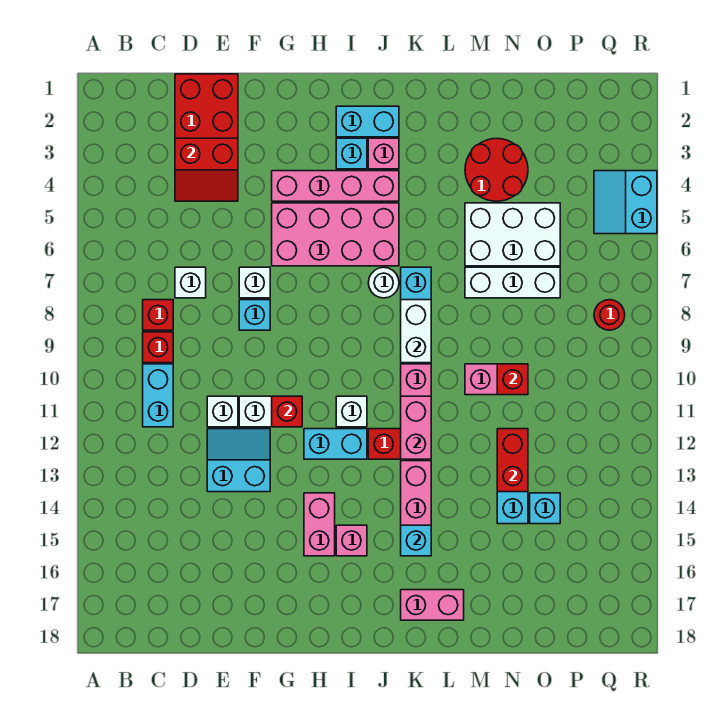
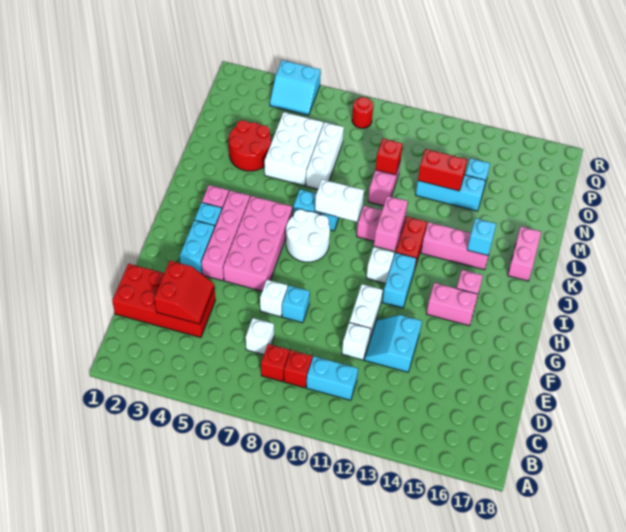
red brick G11 level 2 -> none
cyan brick I2:J2 level 1 -> cyan brick G3:H3 level 1
white round brick J7 level 1 -> white round brick I7:J8 level 1
pink brick K11:K12 level 2 -> pink brick J11:K11 level 2

